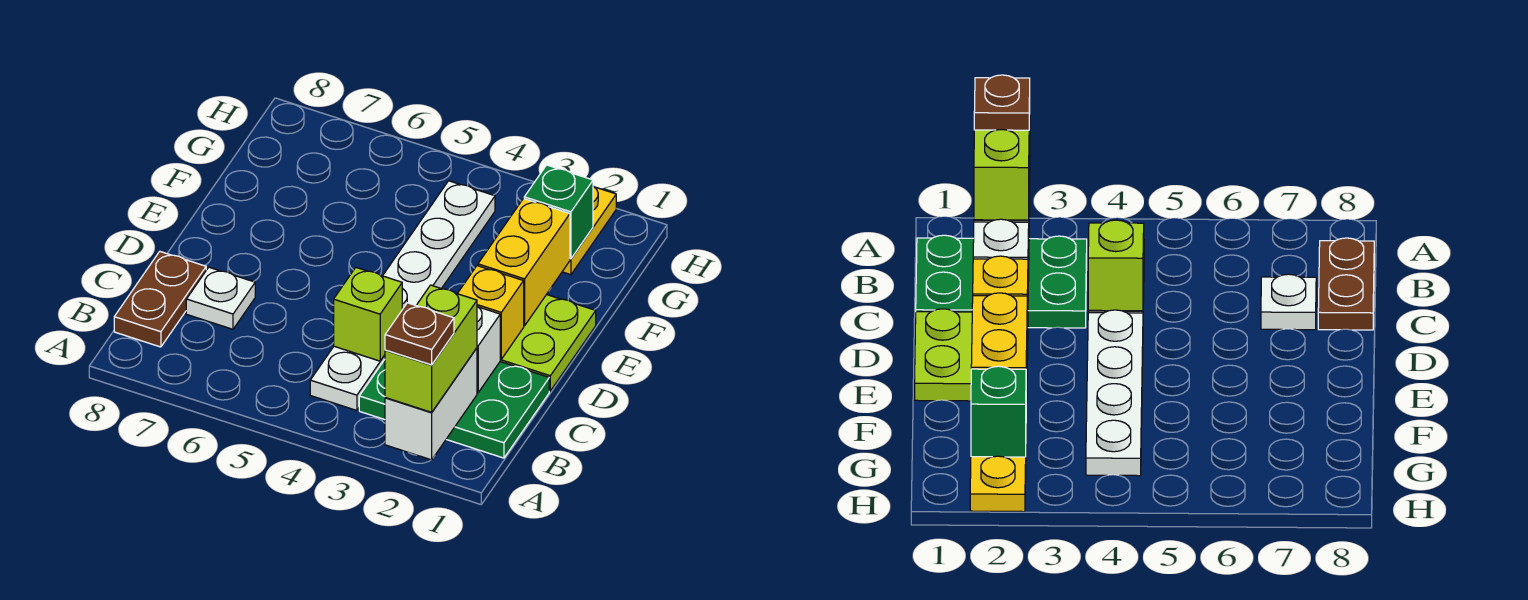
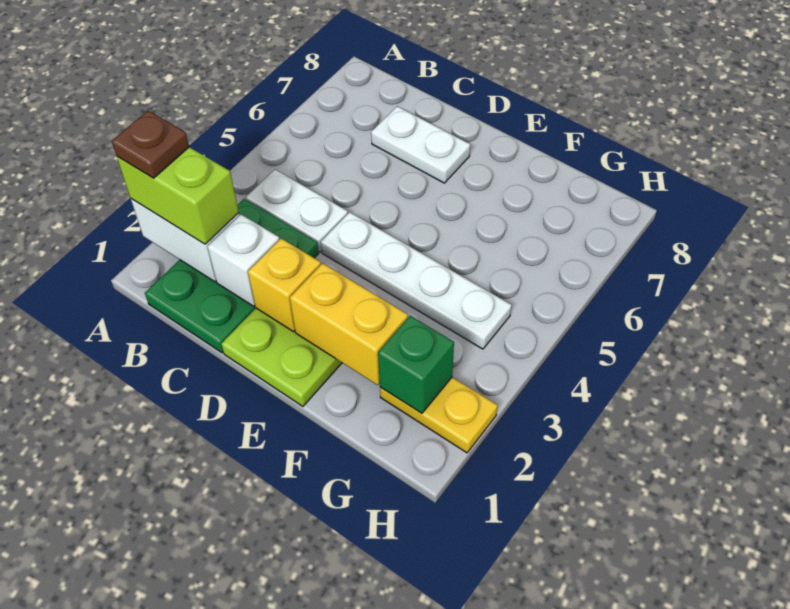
brown plate B8:C8 level 1 -> none
lime brick C4 level 2 -> none
white plate C7 level 1 -> white plate C7:D7 level 1

